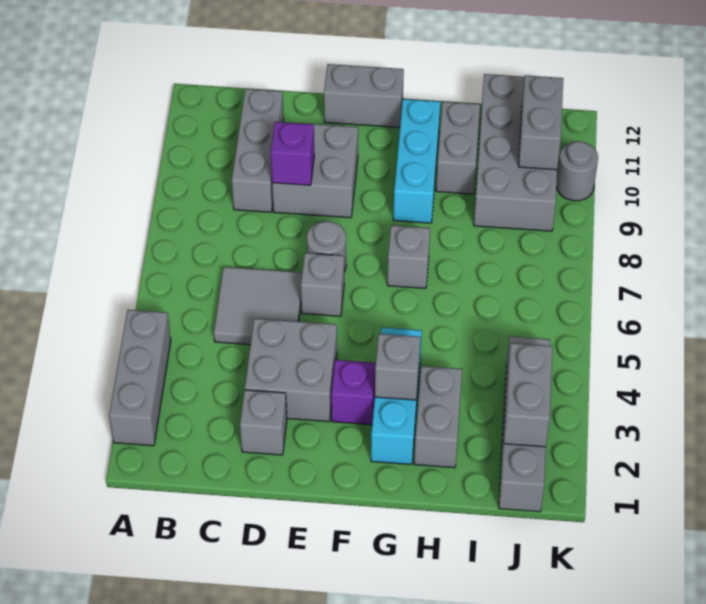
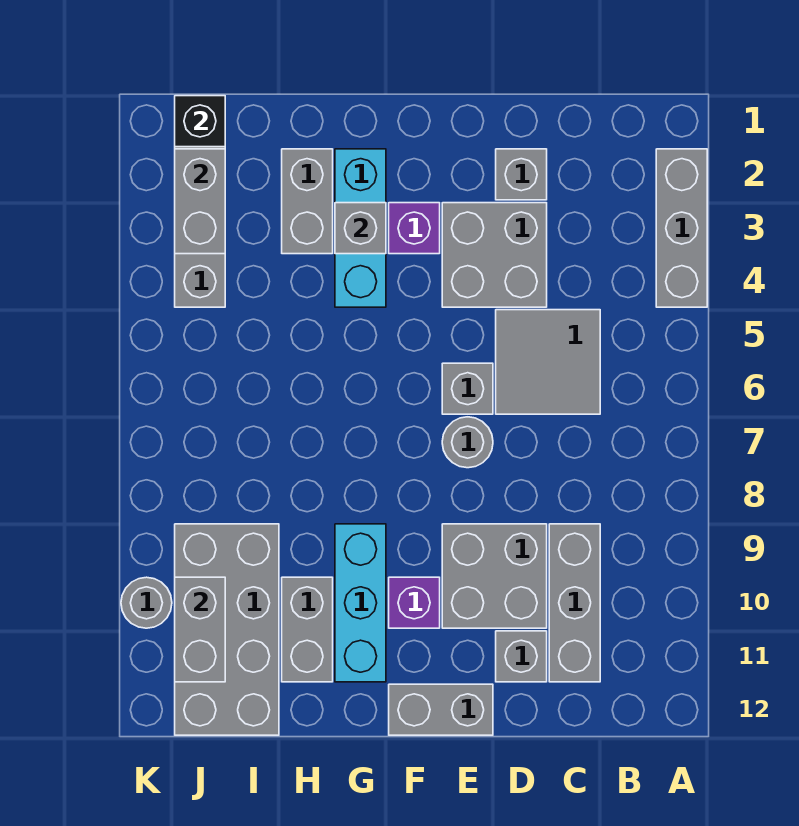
purple brick D9 level 2 -> purple brick F10 level 1
grey brick G7 level 1 -> grey brick D11 level 1
none -> black brick J1 level 2

